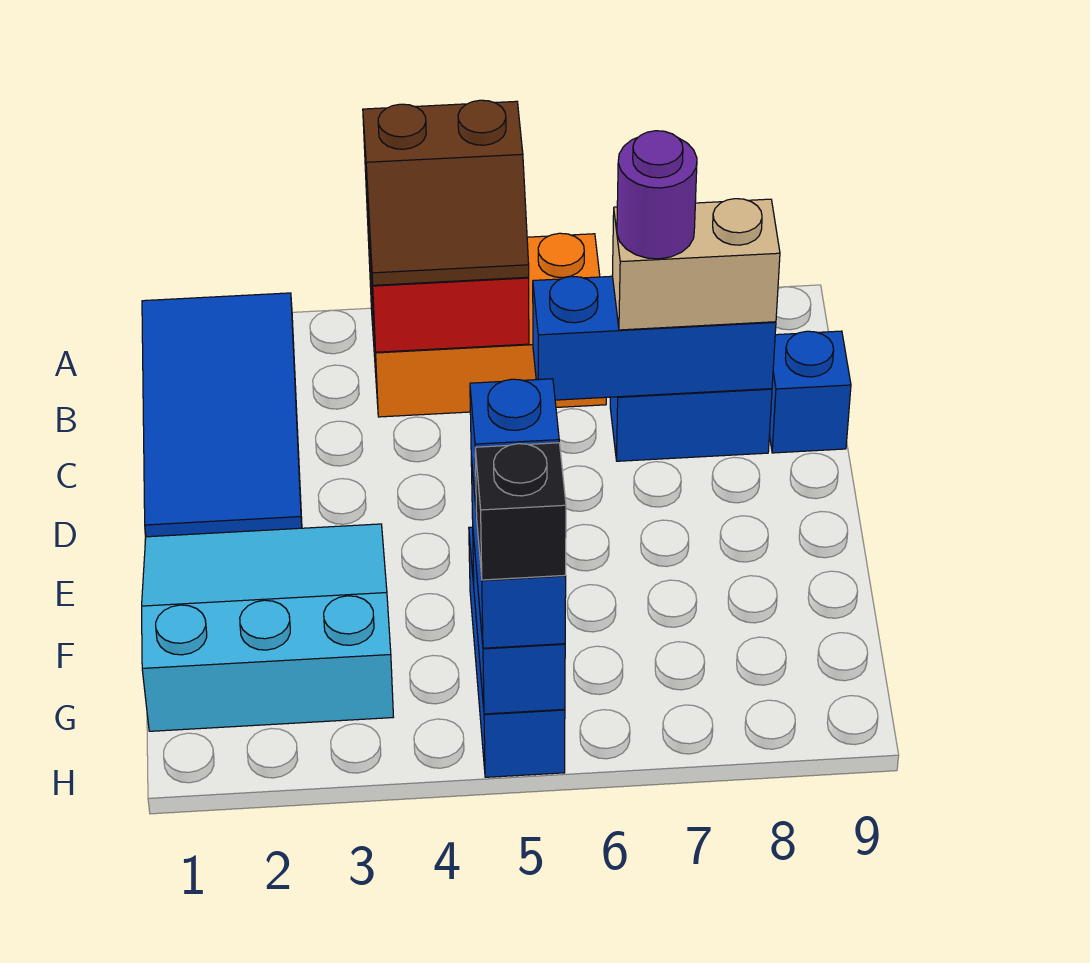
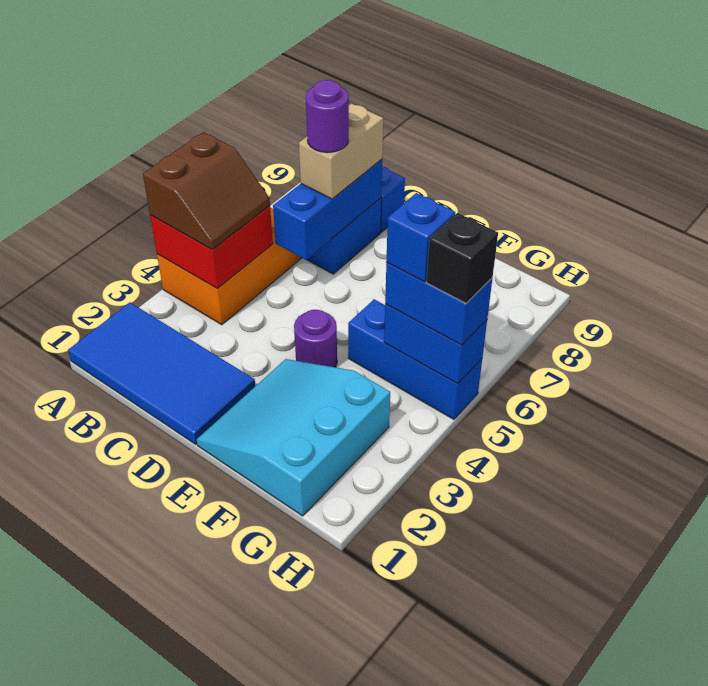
none -> purple round brick E4 level 1

